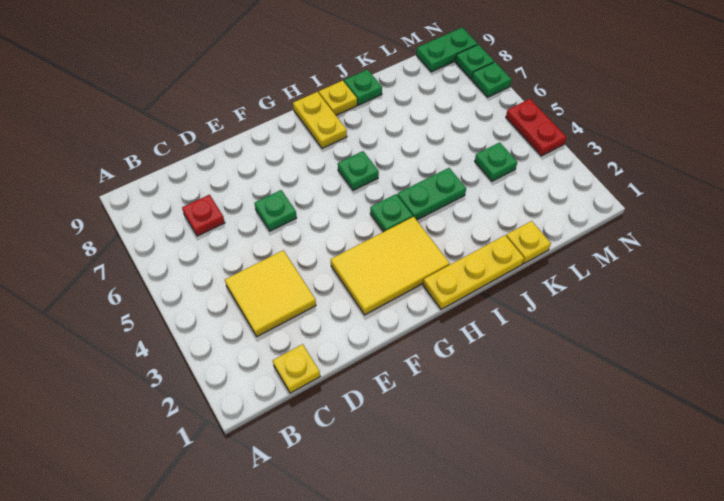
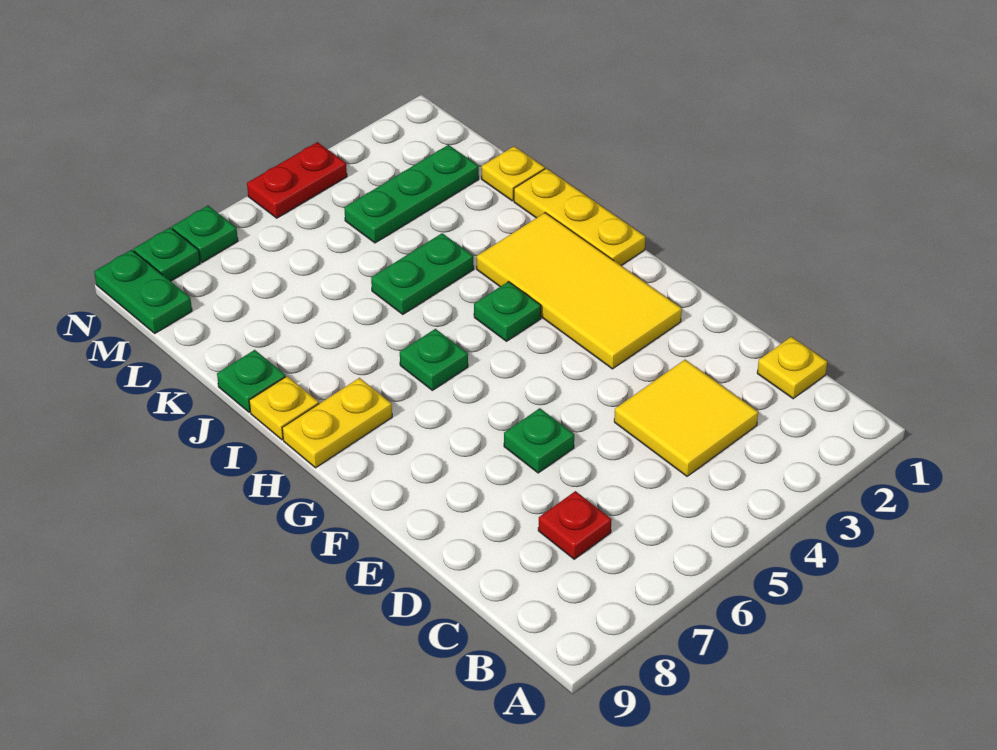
yellow tile F2:H3 level 1 -> yellow tile F2:I3 level 1
green plate I4:J4 level 1 -> green plate J4:J5 level 1
green plate L4 level 1 -> green plate L2:L4 level 1

